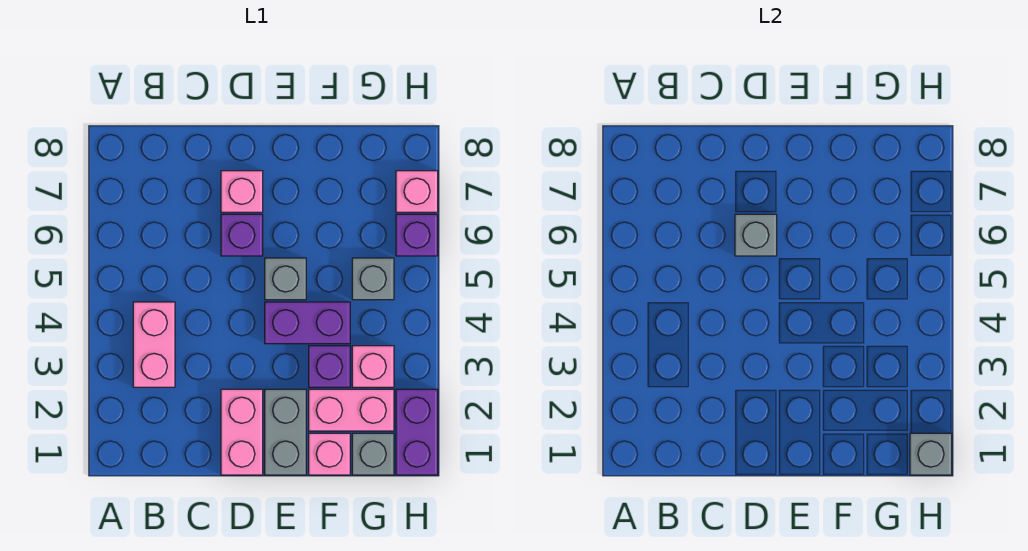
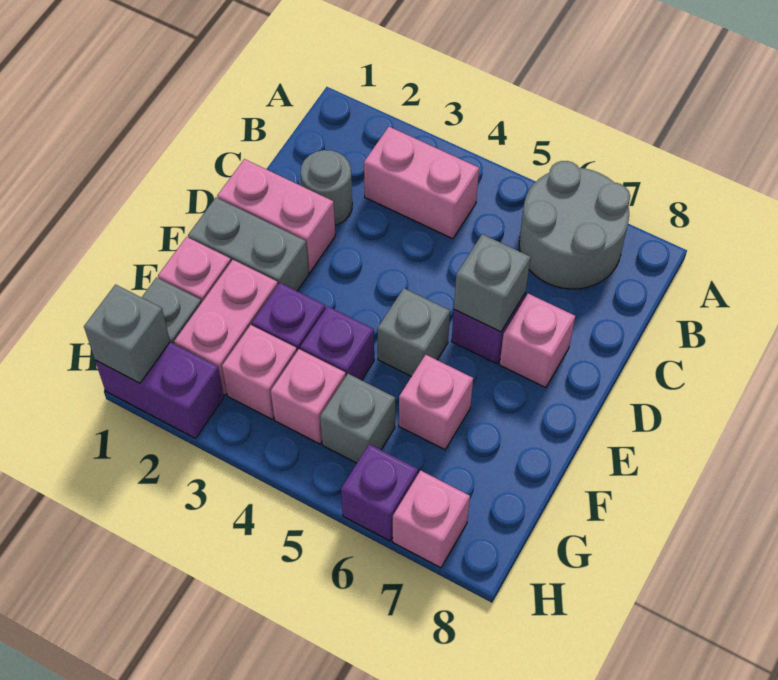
none -> grey round brick A6:B7 level 1
none -> grey round brick C2 level 1
purple brick E4:F4 level 1 -> purple brick F4 level 1
none -> pink brick F6 level 1
none -> pink brick G4 level 1

